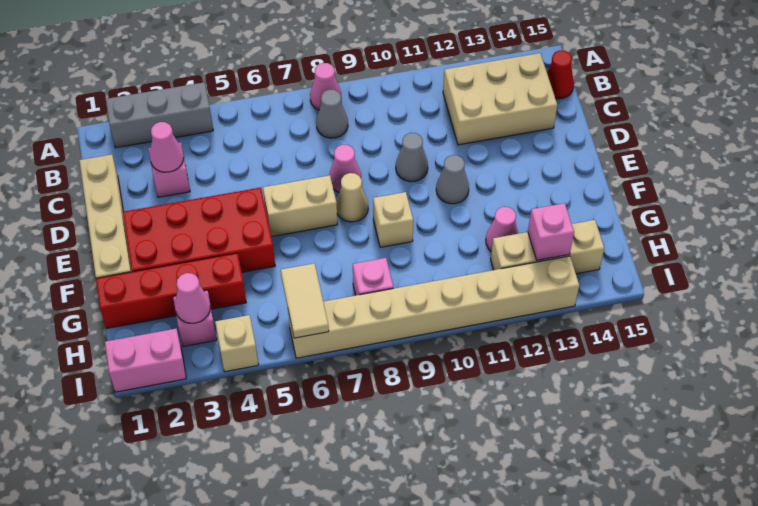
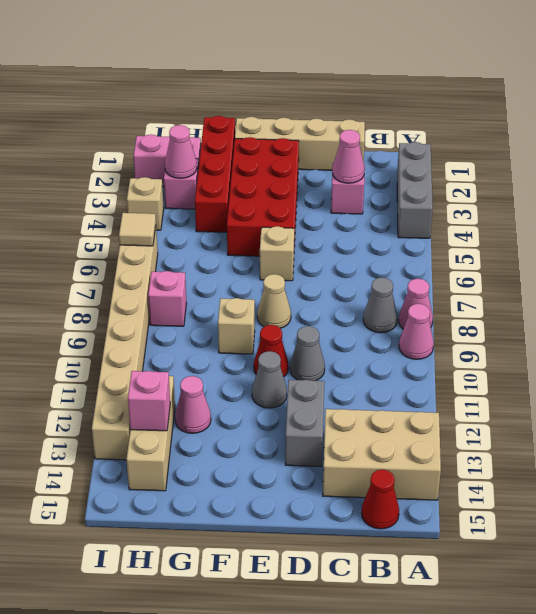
tan brick B12:C14 level 1 -> tan brick A13:C14 level 1
pink cone D8 level 1 -> pink cone A9 level 1
none -> grey brick D12:D13 level 1
tan brick E6:E7 level 1 -> tan brick E6 level 1
none -> red cone E10 level 1
tan tile H6:I6 level 2 -> tan tile I6 level 2
pink brick I1:I2 level 1 -> pink brick H2:I2 level 1

